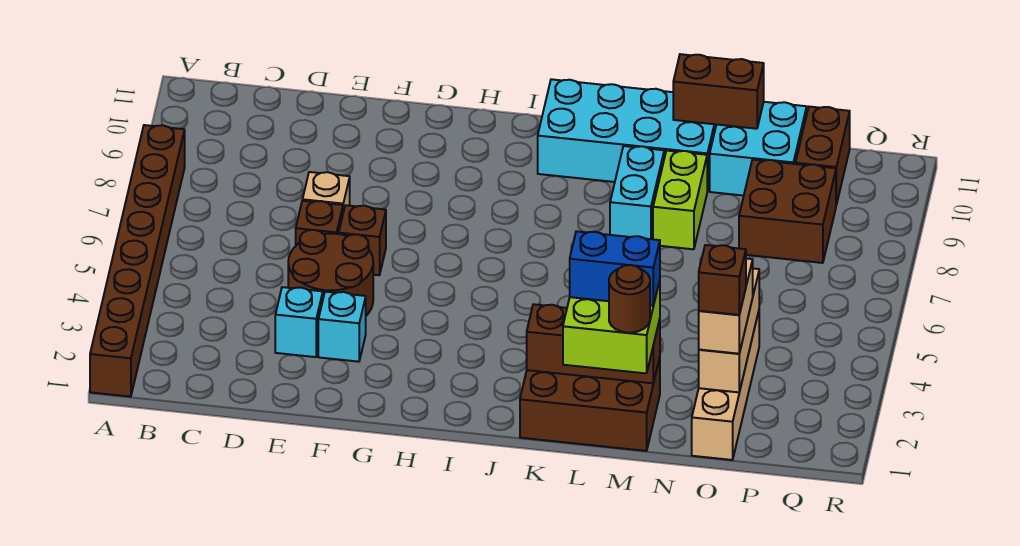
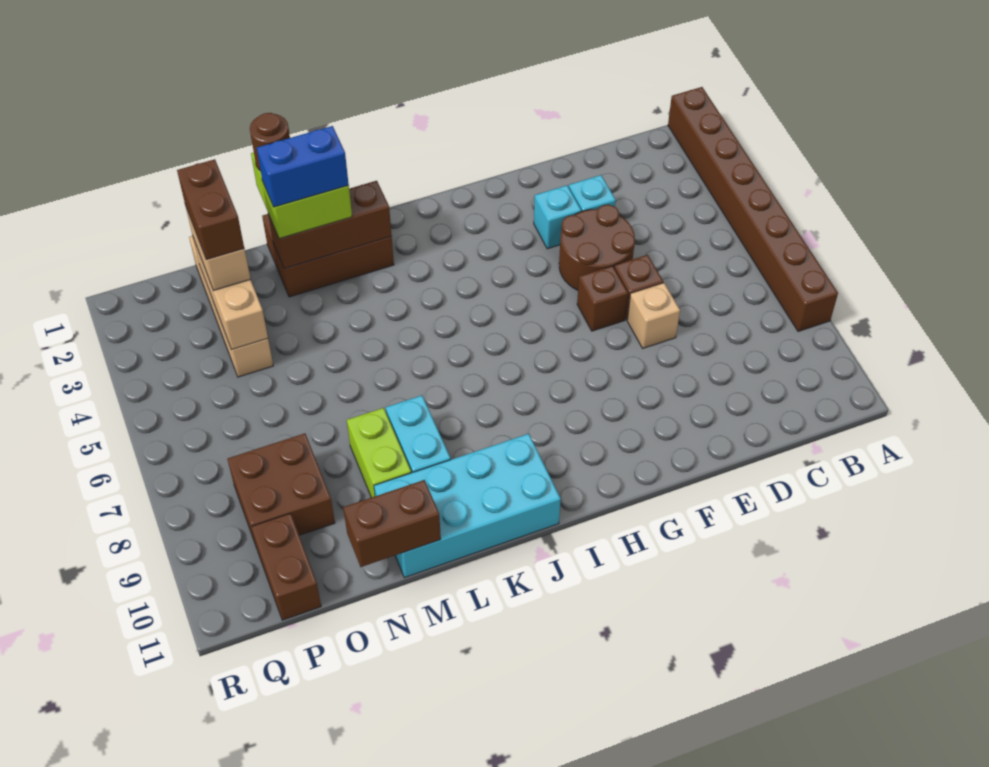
cyan brick N10:O11 level 1 -> none
brown brick O2 level 4 -> brown brick O2:O3 level 4

